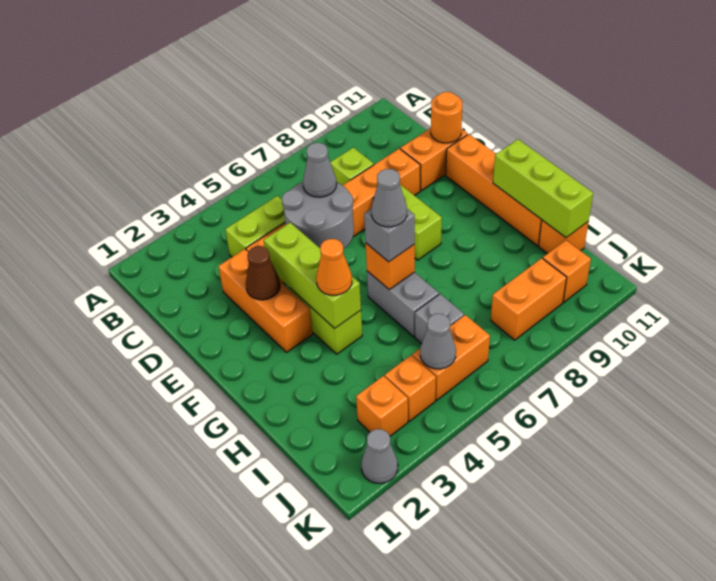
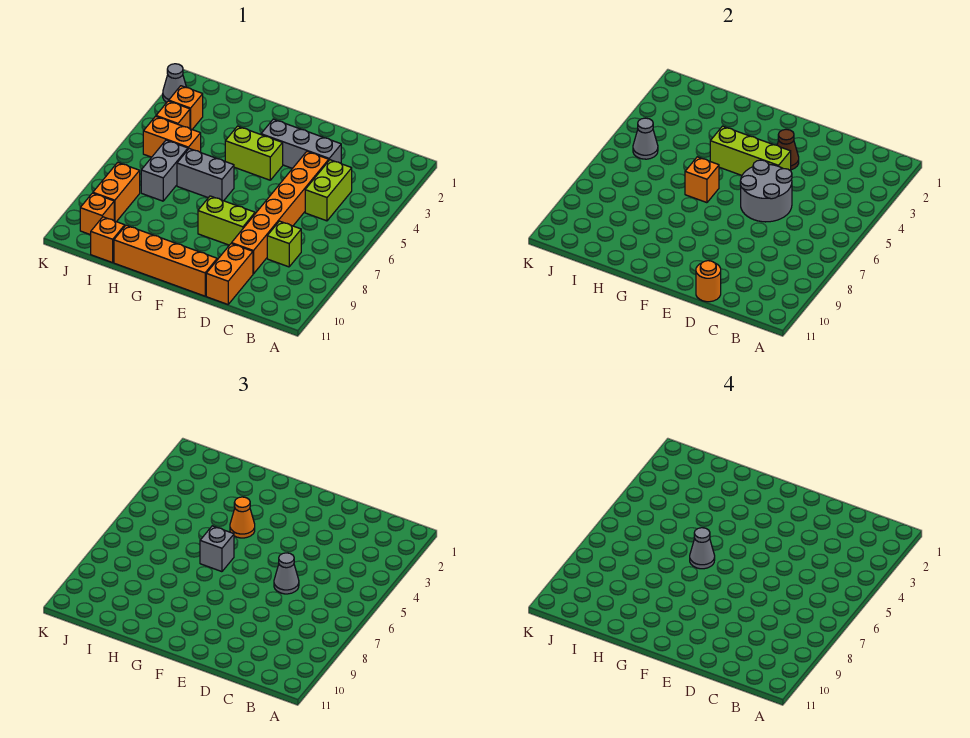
orange brick D3:F3 level 1 -> grey brick D3:F3 level 1
lime brick G11:I11 level 2 -> none
grey brick I6 level 1 -> grey brick I6:I7 level 1
orange brick J5:J6 level 1 -> orange brick I5:J5 level 1

